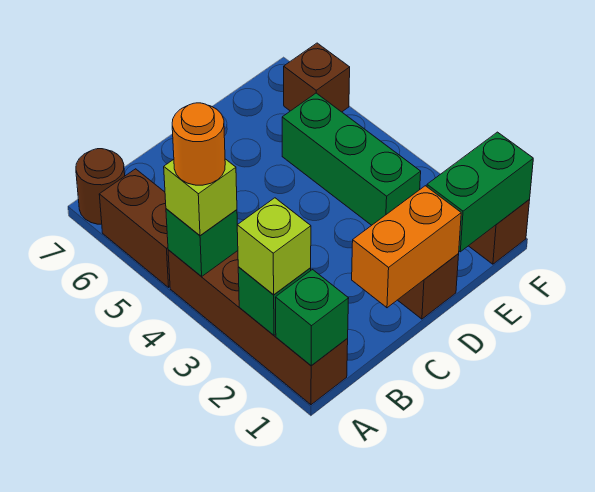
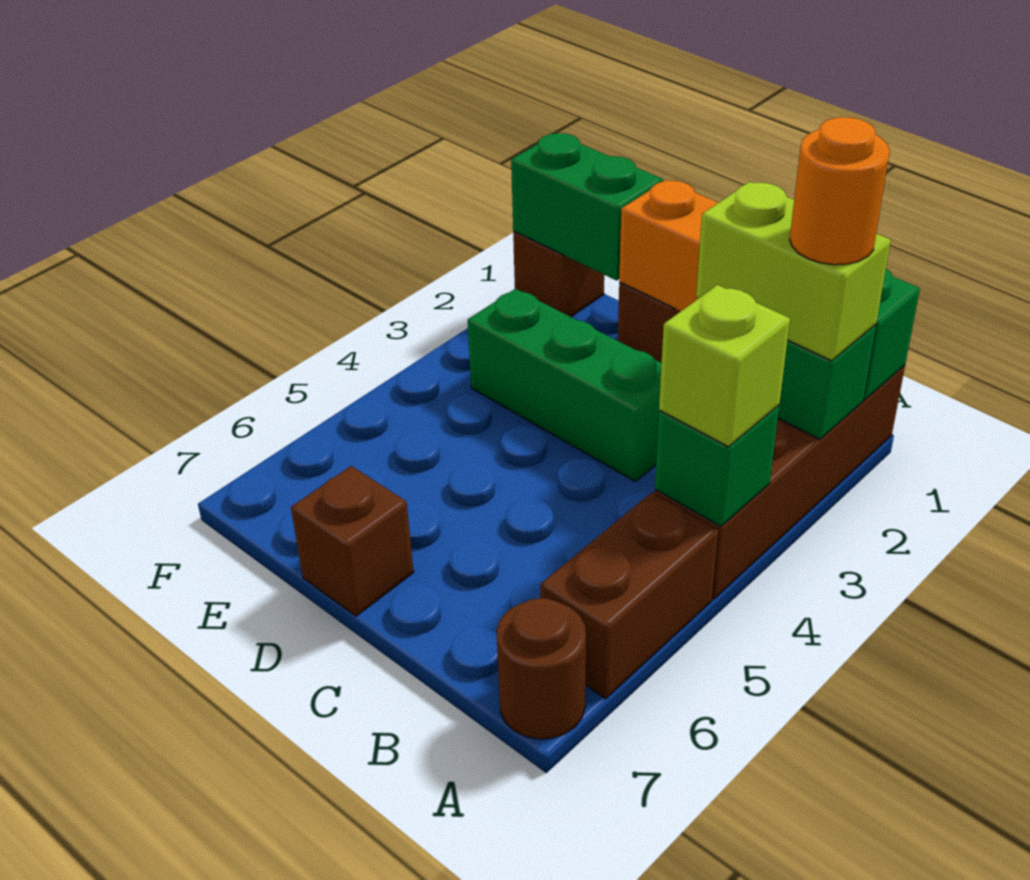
lime brick A2 level 3 -> lime brick A2:B2 level 3
orange round brick A4 level 4 -> orange round brick A2 level 4
green brick E3:E5 level 1 -> green brick C3:E3 level 1
brown brick F6 level 1 -> brown brick D7 level 1

